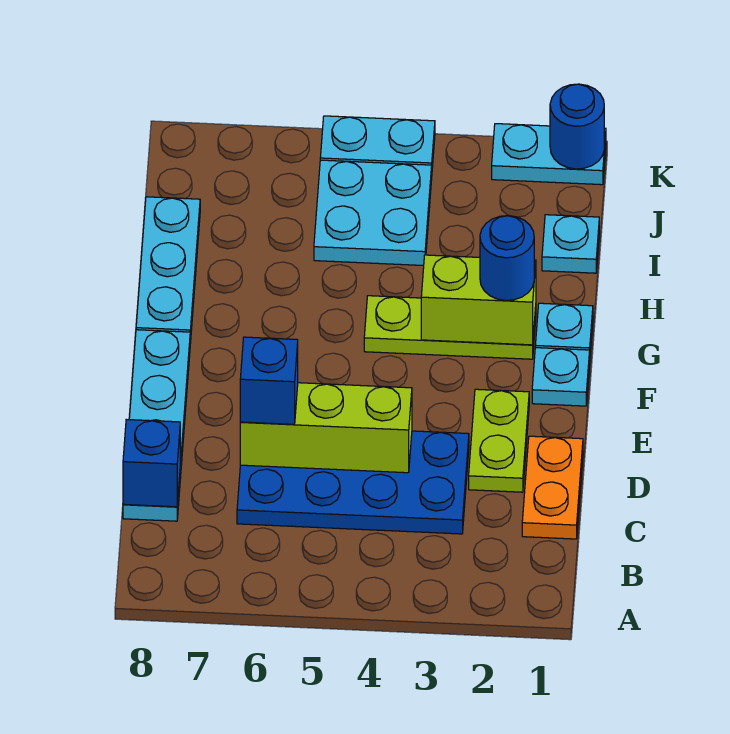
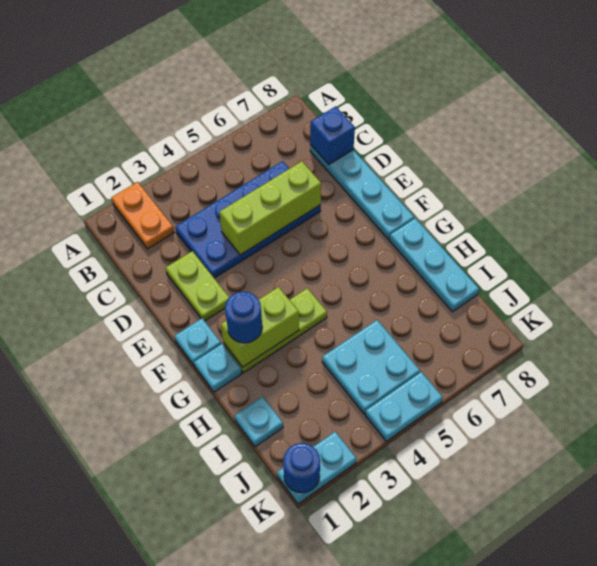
orange plate C1:D1 level 1 -> orange plate A2:B2 level 1
blue brick D6 level 3 -> none

